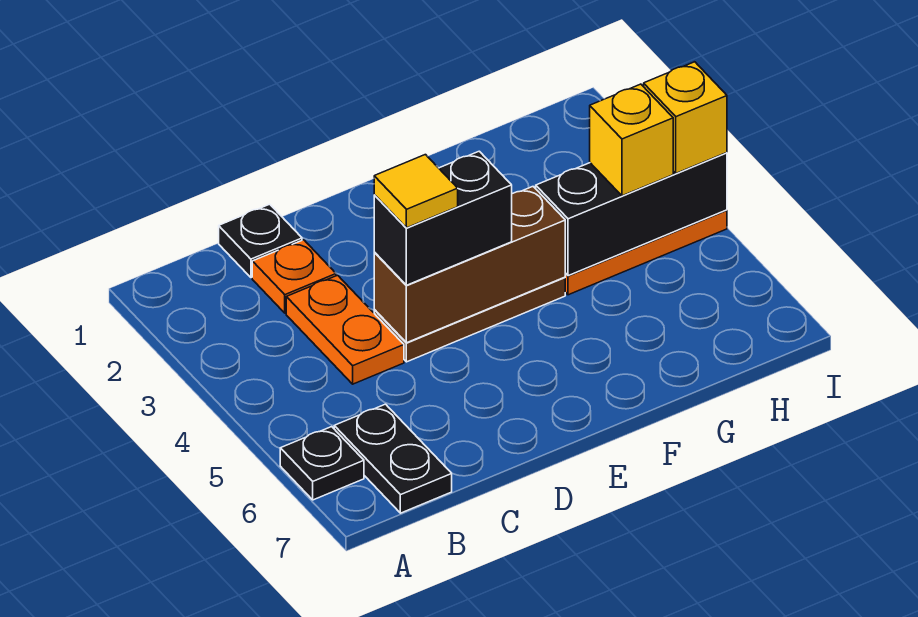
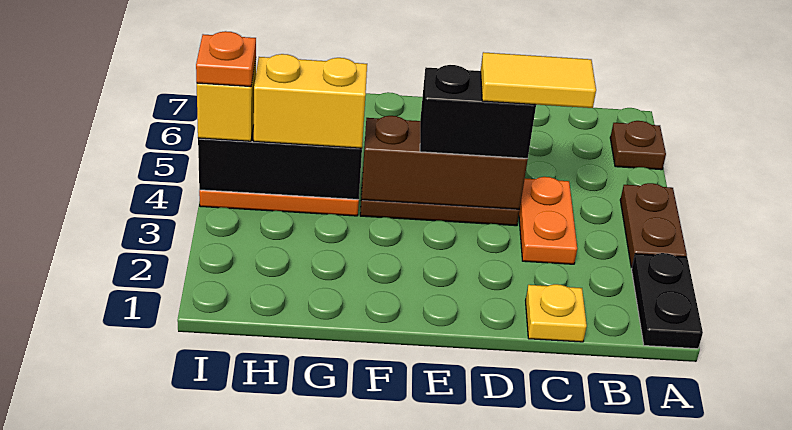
none -> brown plate A3:A4 level 1
black plate A6 level 1 -> brown plate A6 level 1
black plate B6:B7 level 1 -> black plate A1:A2 level 1
black plate C1 level 1 -> yellow plate C1 level 1
orange plate C2 level 1 -> orange plate I4 level 4
yellow tile D4 level 4 -> yellow tile C4:D4 level 4
yellow brick H4 level 3 -> yellow brick G4:H4 level 3

